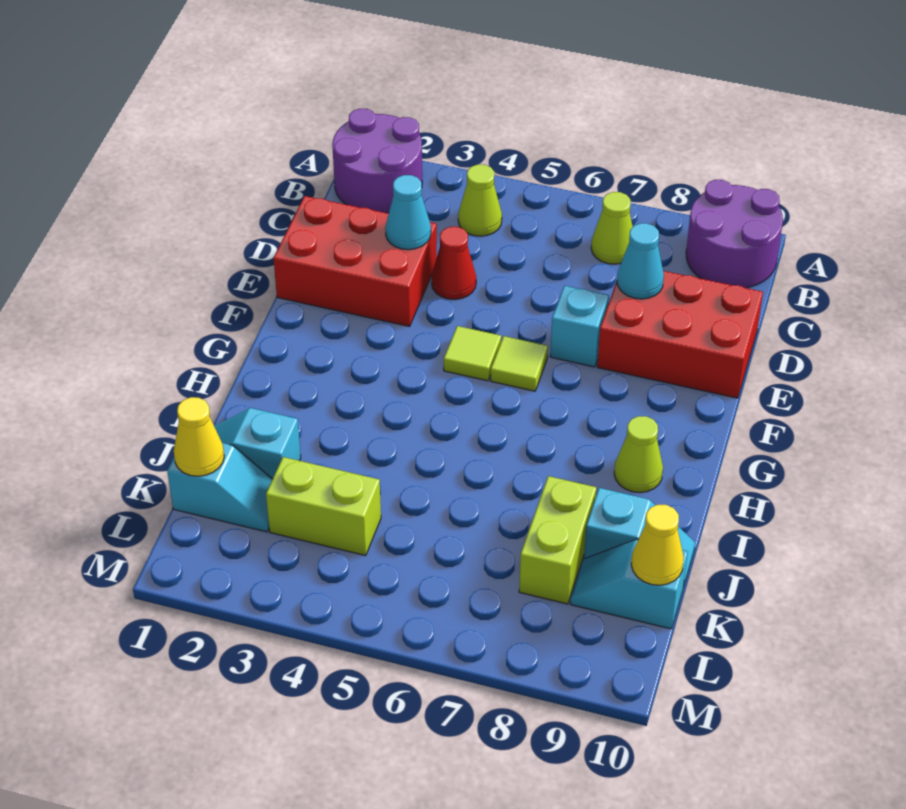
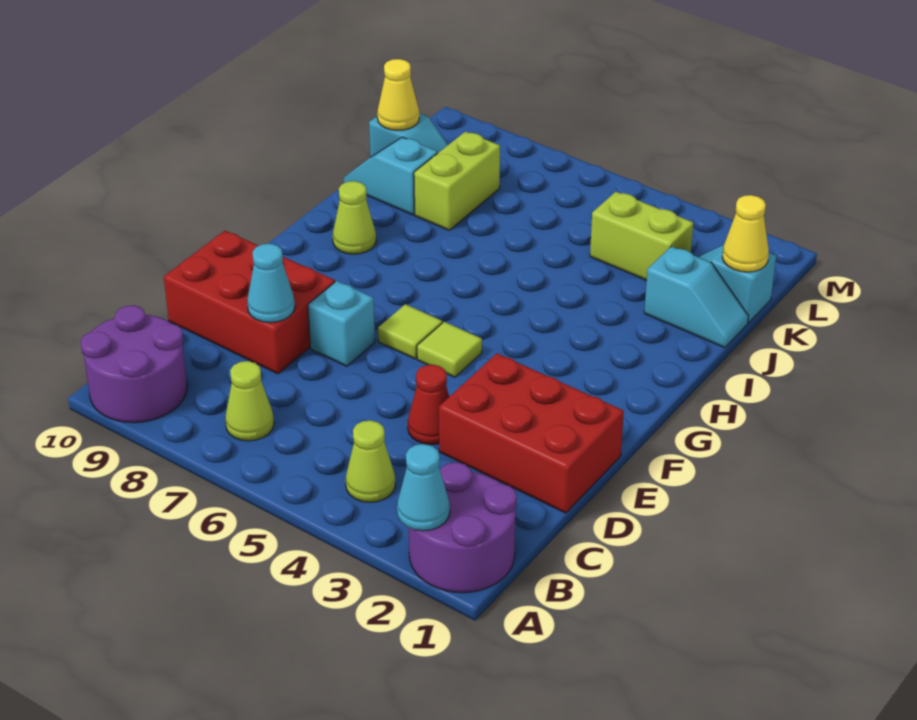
cyan cone D3 level 2 -> cyan cone A2 level 2

